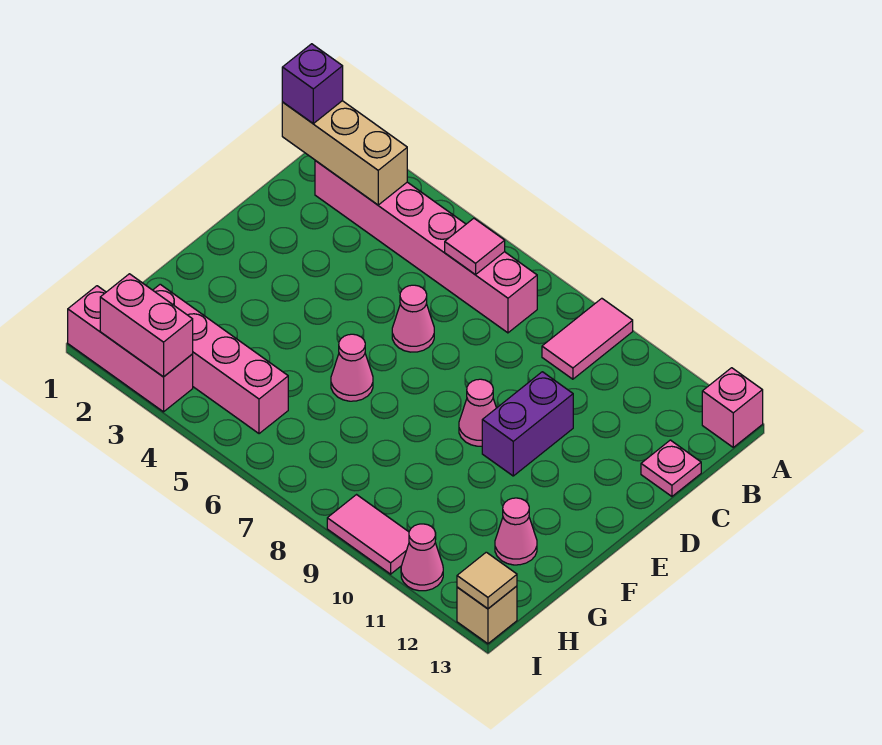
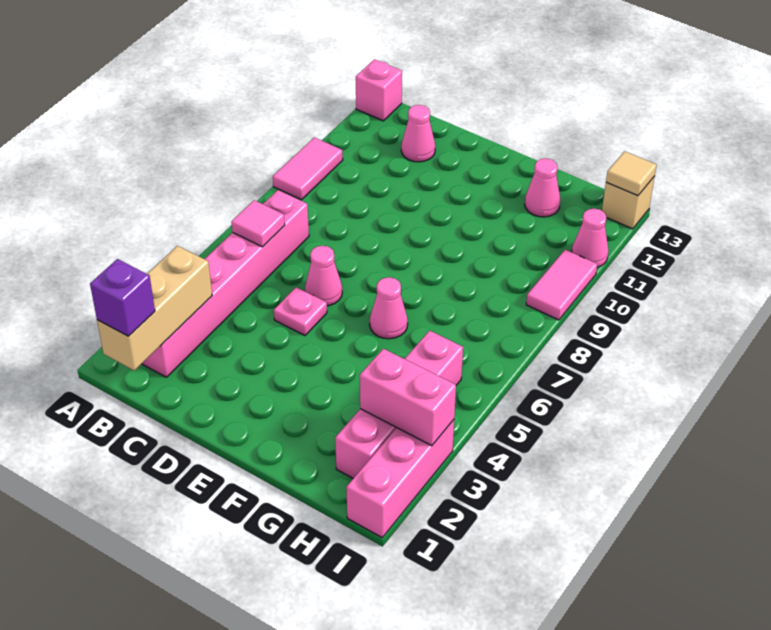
pink tile A9:B9 level 1 -> pink tile A9:A10 level 1
pink plate C13 level 1 -> pink plate D5 level 1
purple brick D10:E10 level 1 -> none
pink cone E9 level 1 -> pink cone C12 level 1
pink brick I2:I3 level 2 -> pink brick H3:I3 level 2

